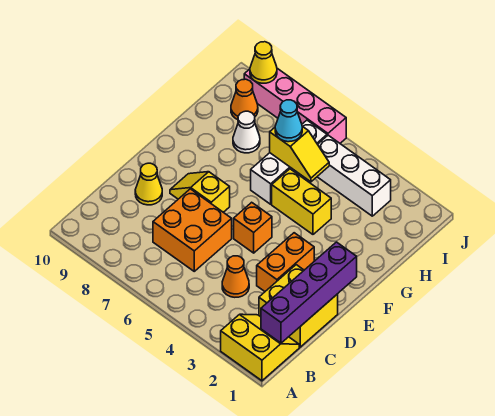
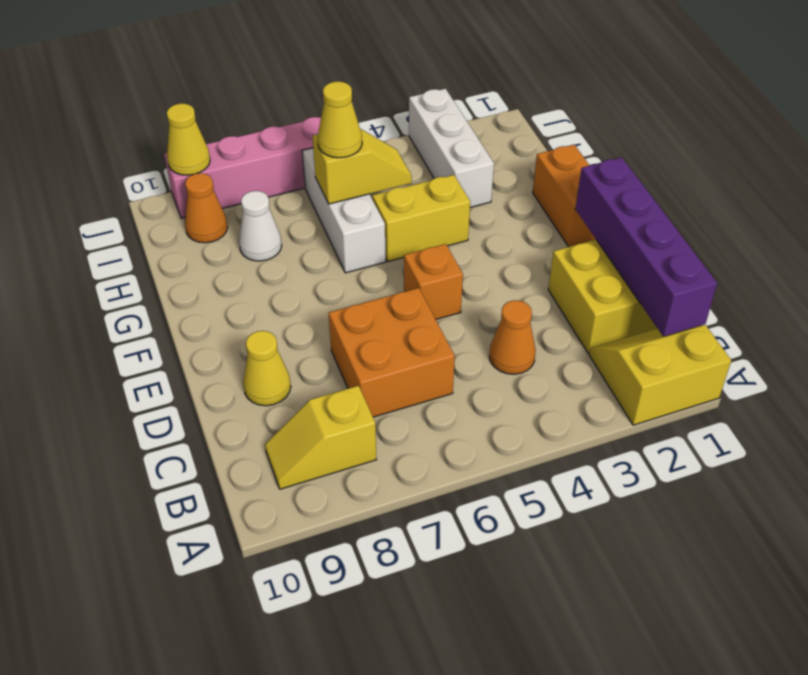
orange brick D3:E3 level 1 -> orange brick F1:G1 level 1
yellow slope E7:E8 level 1 top 7 -> yellow slope B8:B9 level 1 top 8
cyan cone H6 level 3 -> yellow cone H6 level 3
white brick I3:I5 level 1 -> white brick H3:J3 level 1

